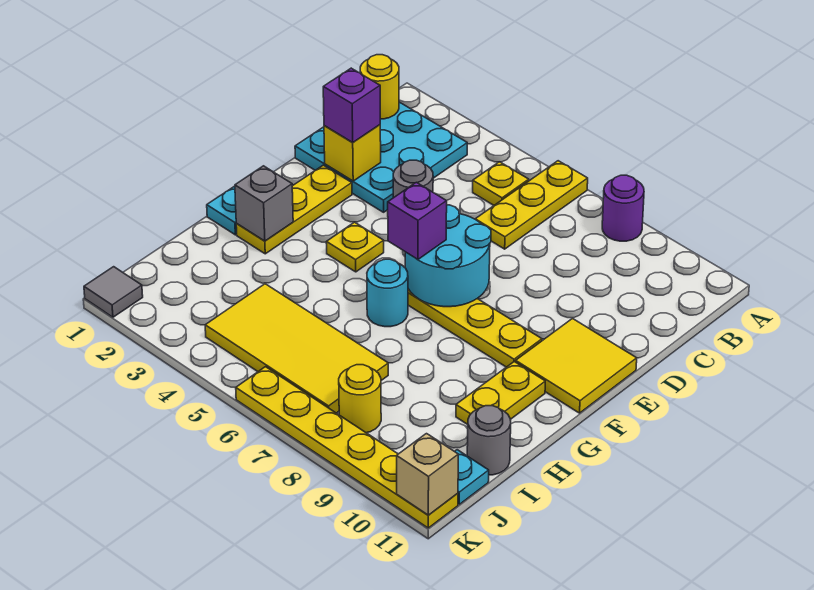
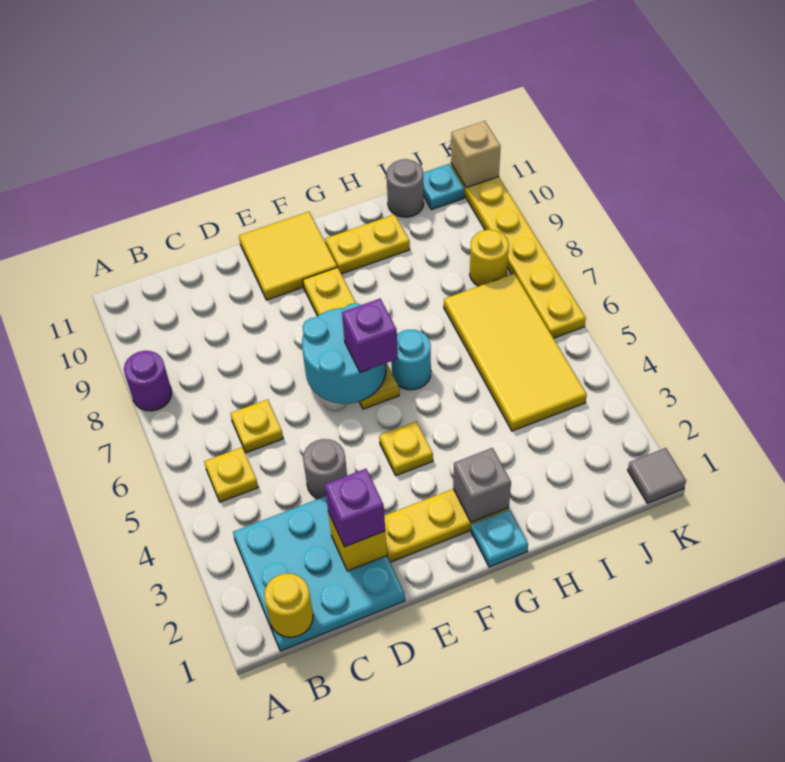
yellow plate A6:C6 level 1 -> yellow plate C6 level 1

